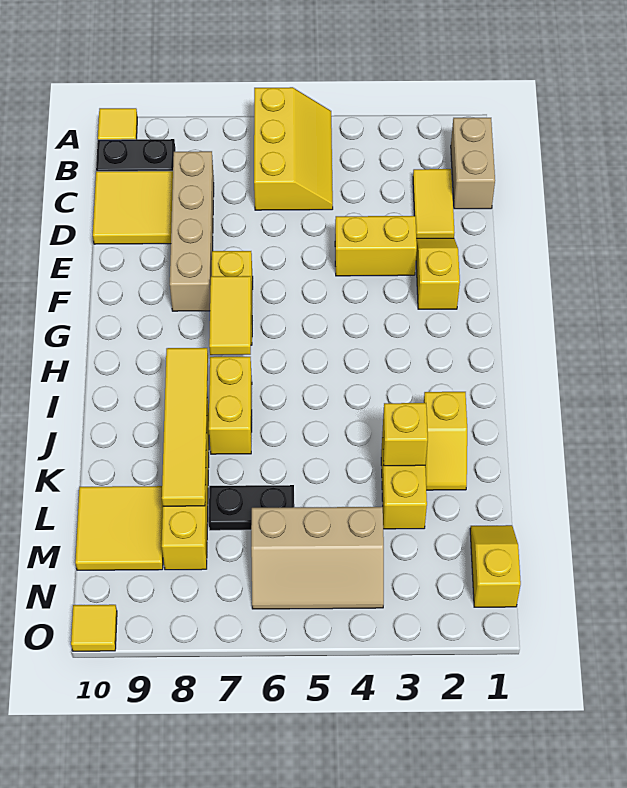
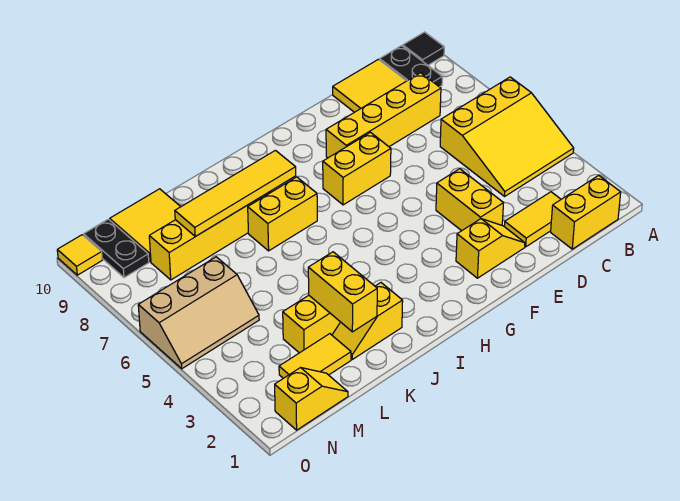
yellow slope A5:C6 level 1 top 6 -> yellow slope A4:C6 level 1 top 6
yellow tile A10 level 1 -> black tile A10 level 1
tan brick B1:C1 level 1 -> yellow brick B1:C1 level 1
tan brick C8:F8 level 1 -> yellow brick C8:F8 level 1
yellow tile G7:H7 level 2 -> yellow tile L2:M2 level 1
yellow brick K3 level 2 -> yellow brick K2:K3 level 2
black plate L6:L7 level 1 -> black plate N9:N10 level 1
tan slope M4:N6 level 1 top M -> tan slope M5:O6 level 1 top 6

